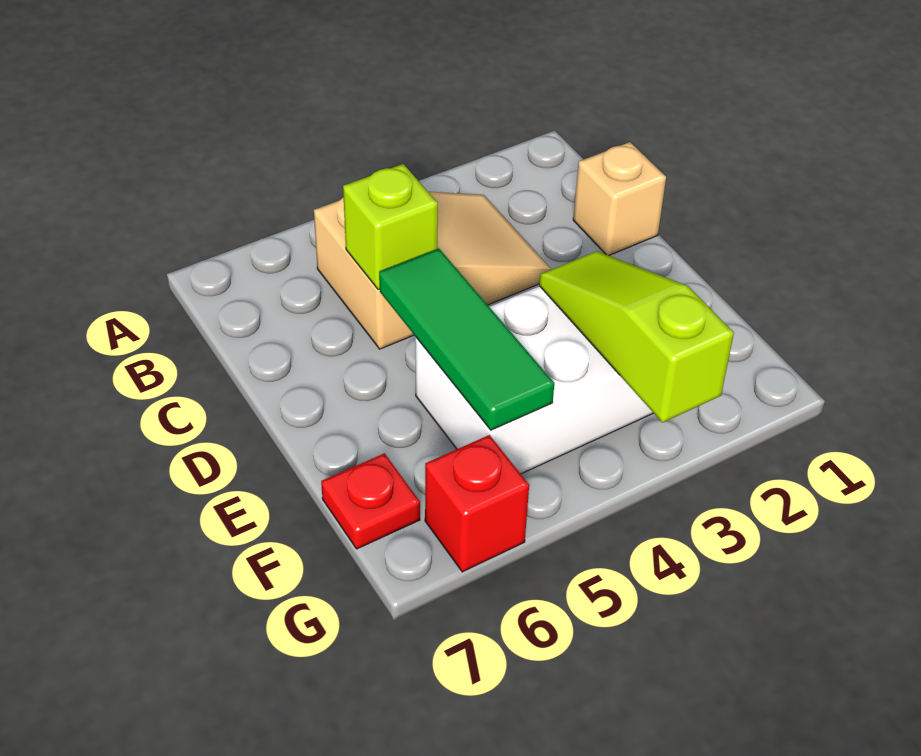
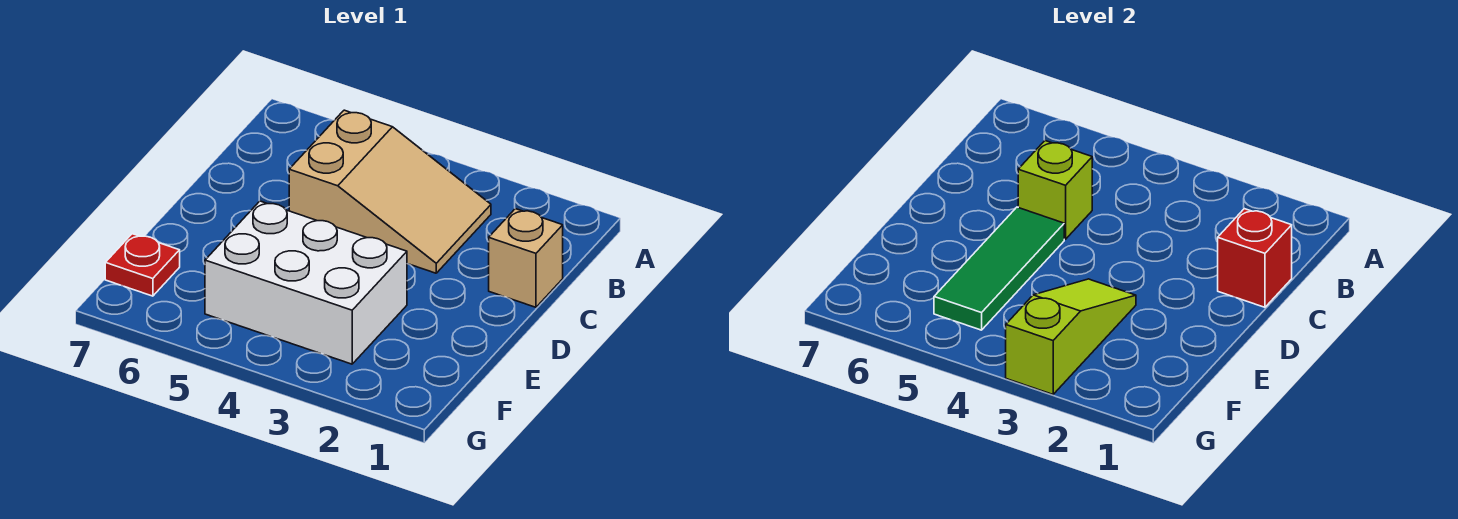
red brick G6 level 1 -> red brick C1 level 2

